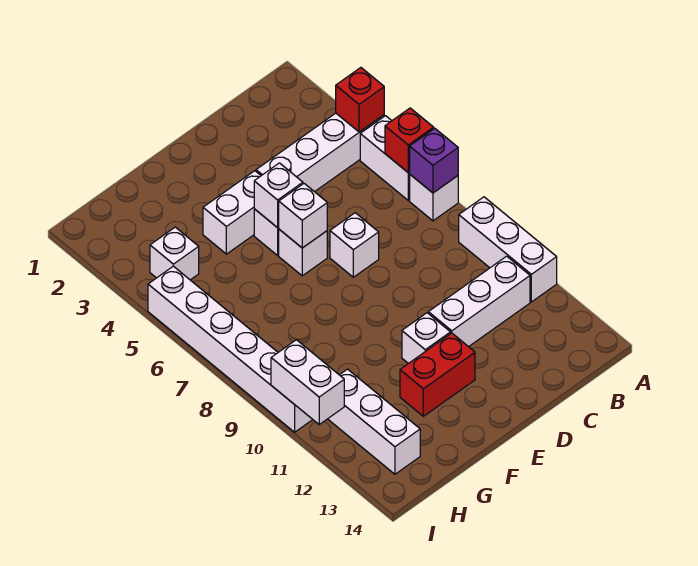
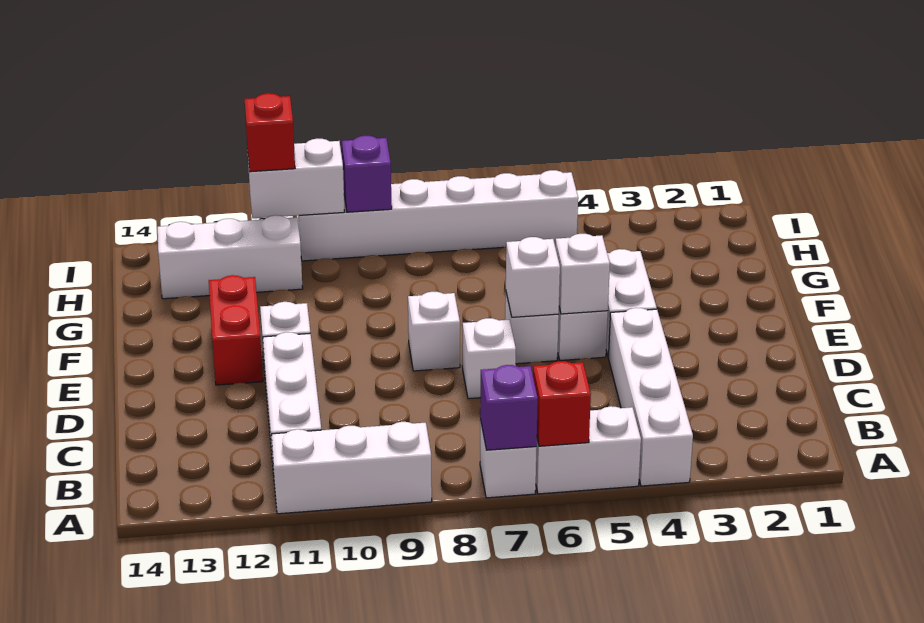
red brick A4 level 2 -> red brick I11 level 3
white brick H4 level 1 -> white brick E8 level 1
none -> purple brick I9 level 2

